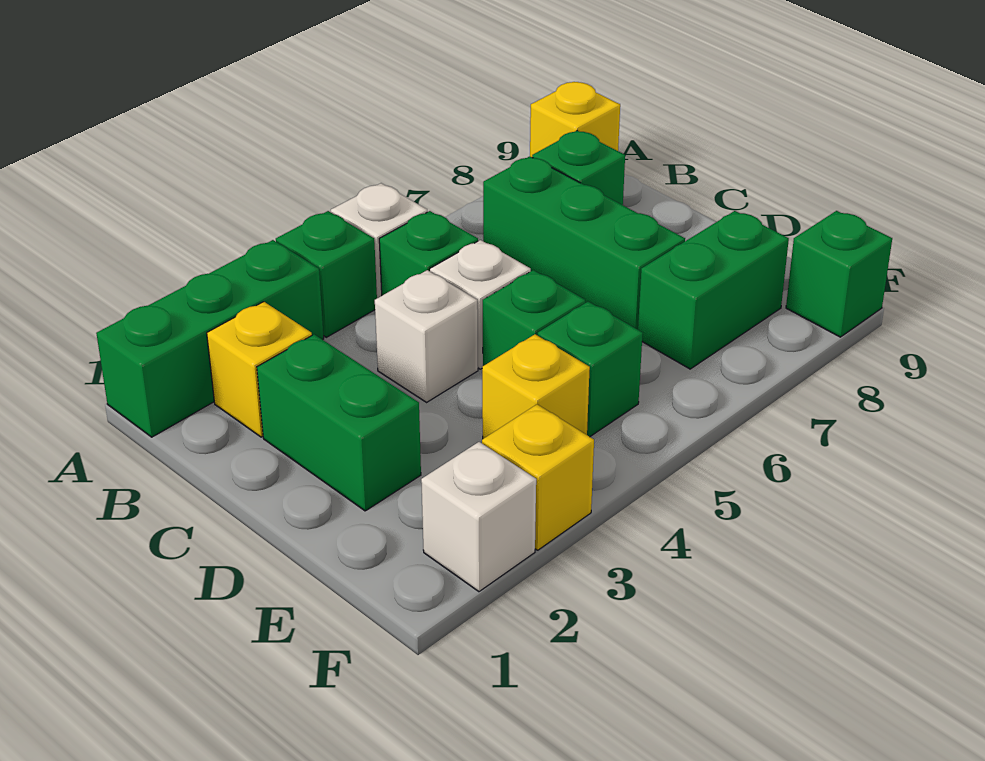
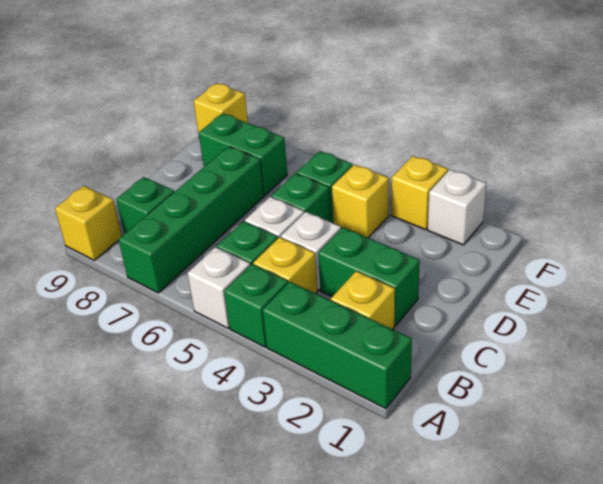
none -> yellow brick B4 level 1
green brick B7:D7 level 1 -> green brick A7:D7 level 1
green brick C2:D2 level 1 -> green brick C2:C3 level 1
green brick F9 level 1 -> yellow brick F9 level 1

